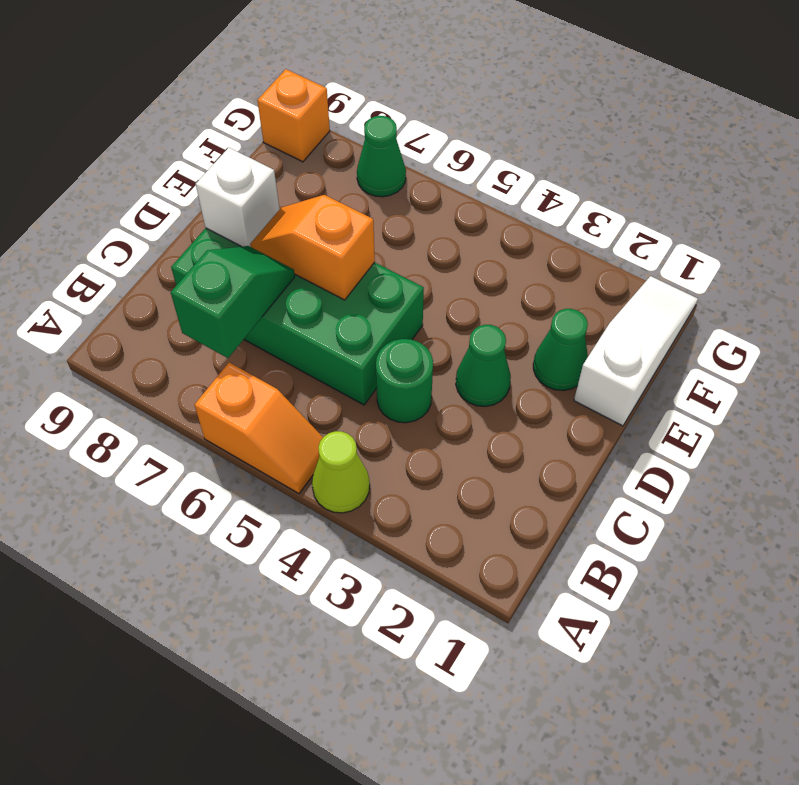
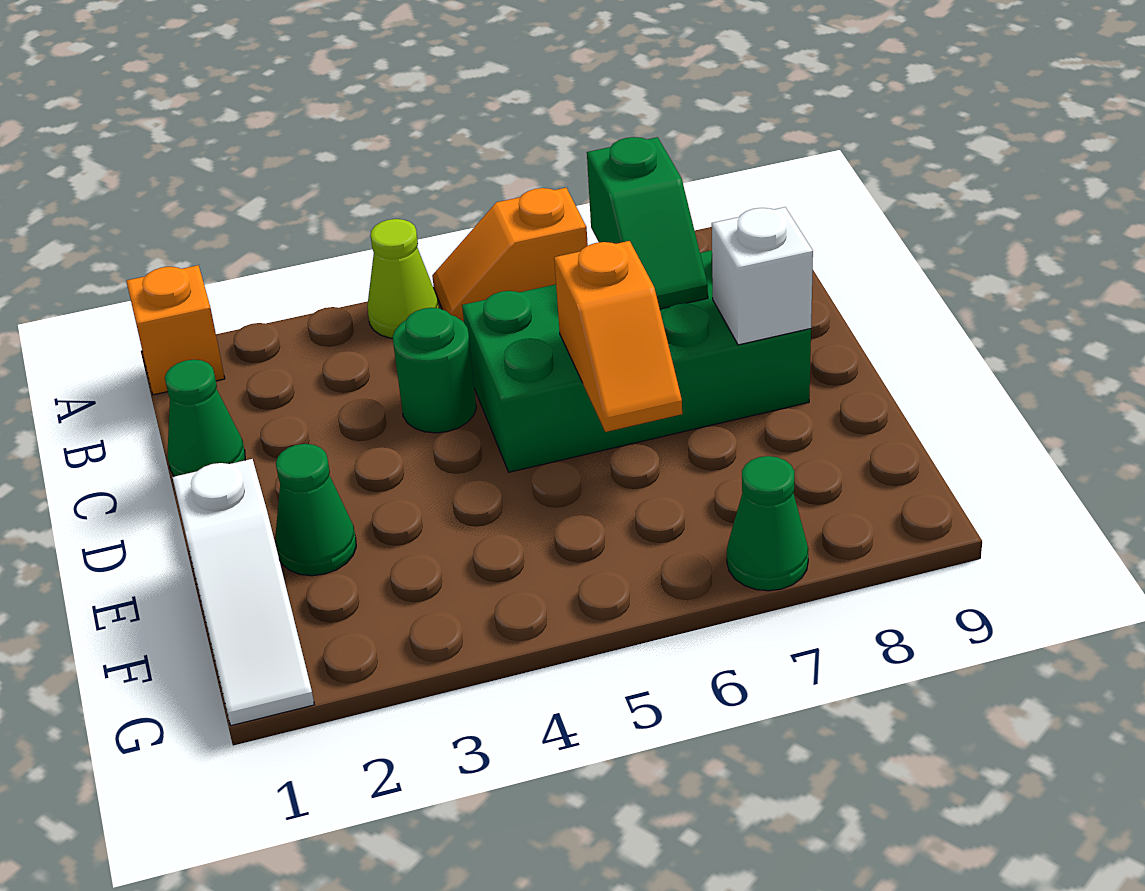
green cone D3 level 1 -> green cone C1 level 1
orange slope D6:D7 level 2 top 6 -> orange slope D6:E6 level 2 top D
orange brick G9 level 1 -> orange brick A1 level 1

